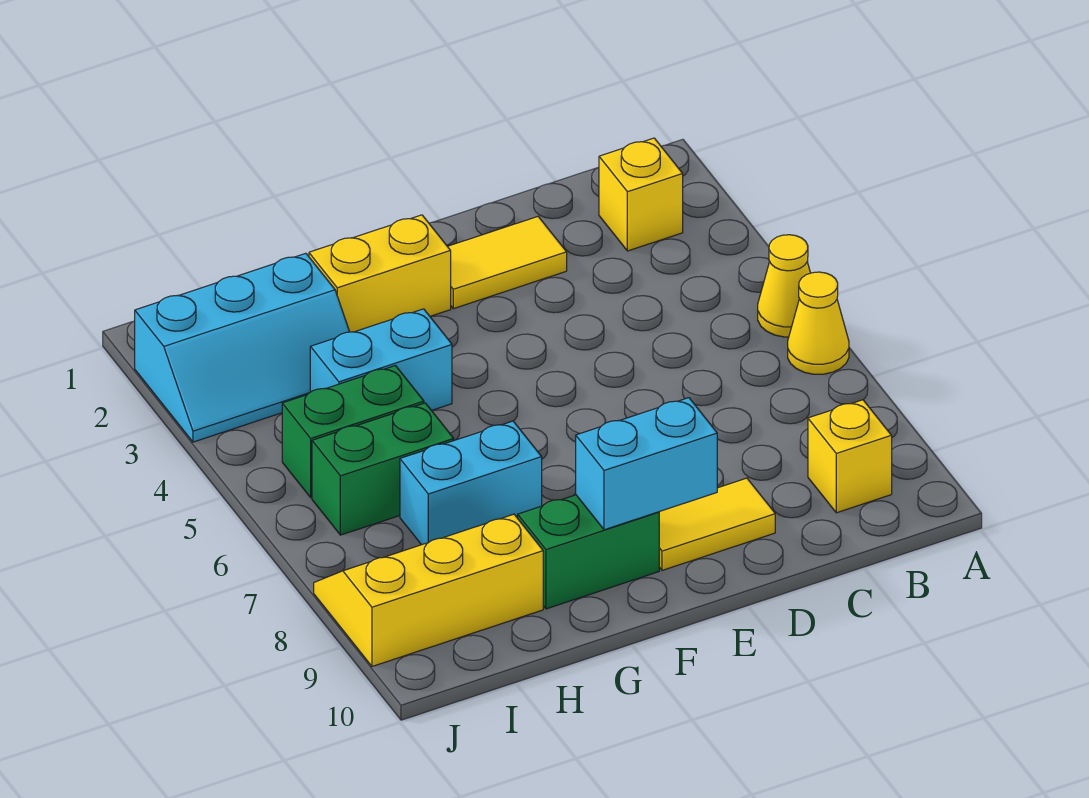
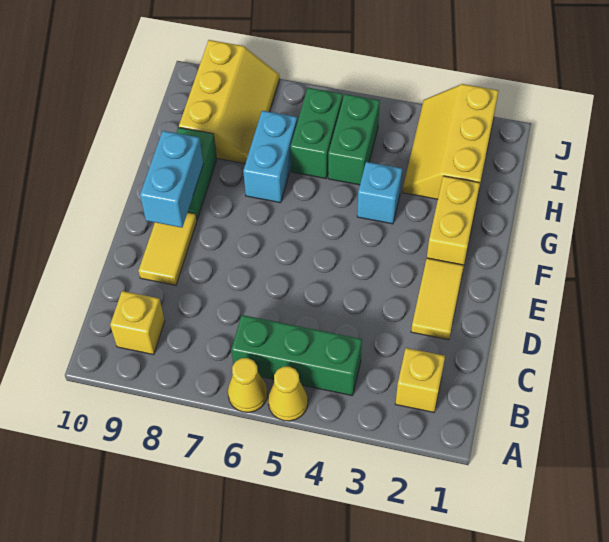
none -> green brick B4:B6 level 1
cyan brick G4:H4 level 1 -> cyan brick G4 level 1
cyan slope H2:J3 level 1 top 2 -> yellow slope H2:J3 level 1 top 2

